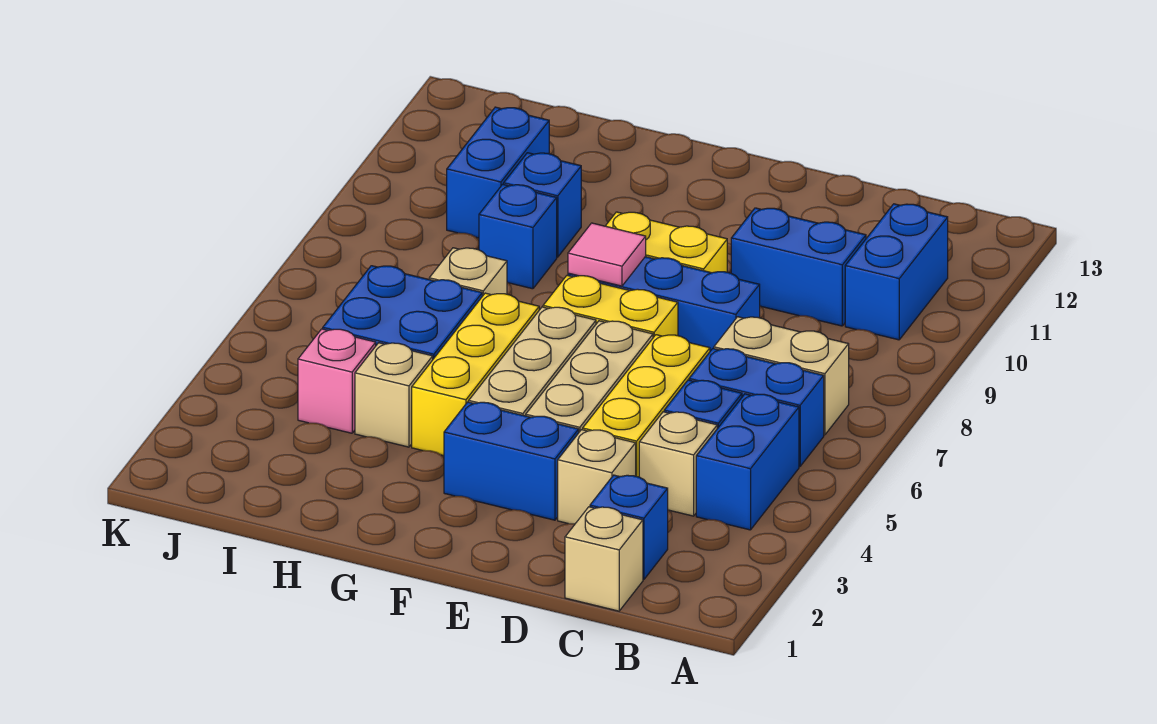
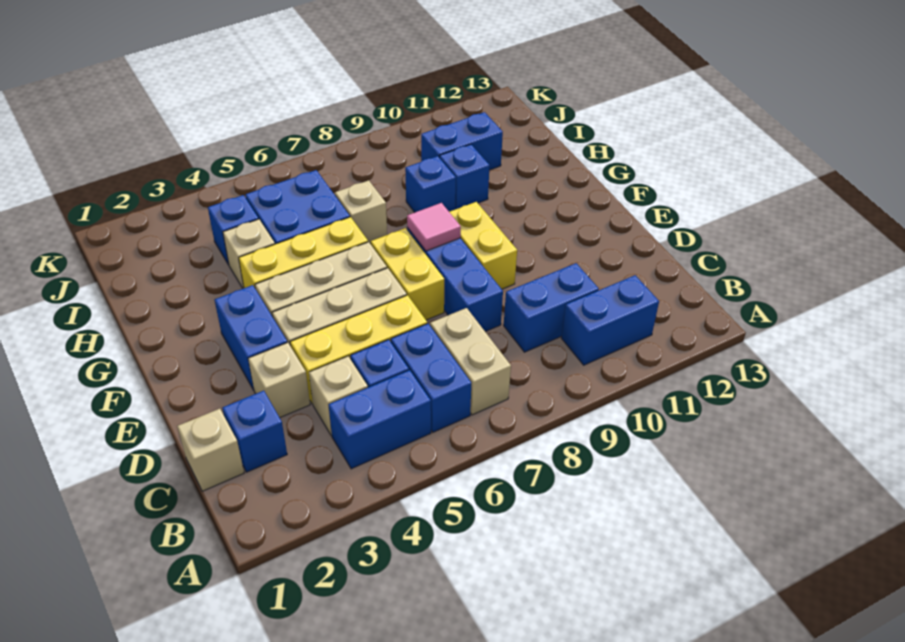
blue brick C10:D10 level 1 -> blue brick C9:C10 level 1
pink brick I4 level 1 -> blue brick I4 level 1

